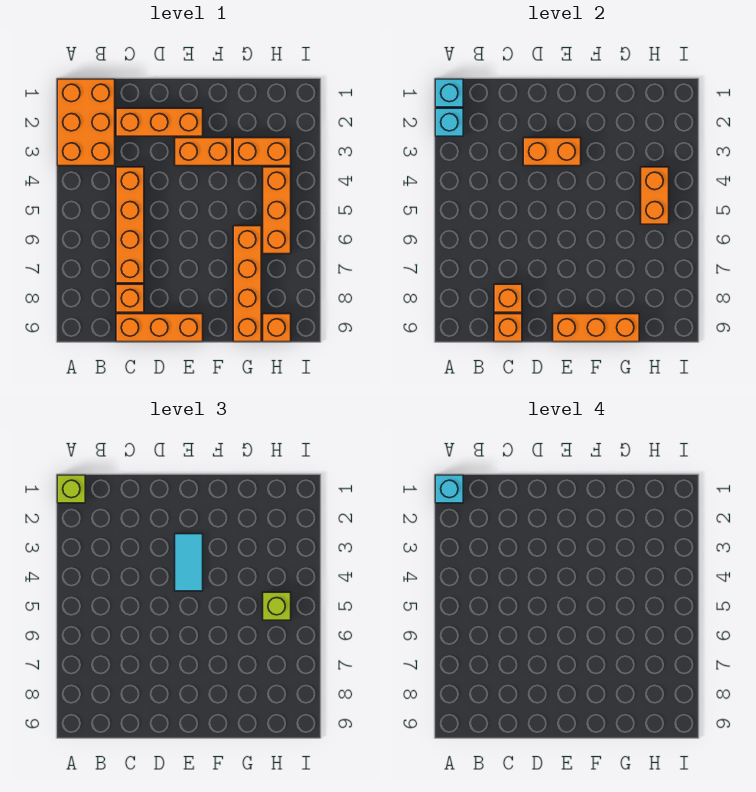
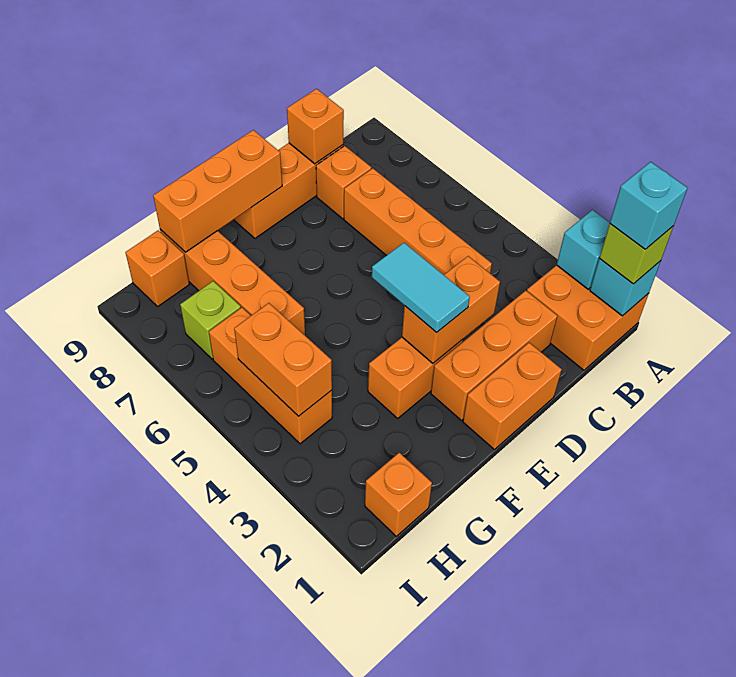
orange brick A1:B3 level 1 -> orange brick A1:B2 level 1
orange brick C8 level 2 -> orange brick H1 level 1
orange brick G3:H3 level 1 -> orange brick D1:E1 level 1
lime brick H5 level 3 -> lime brick H7 level 1

